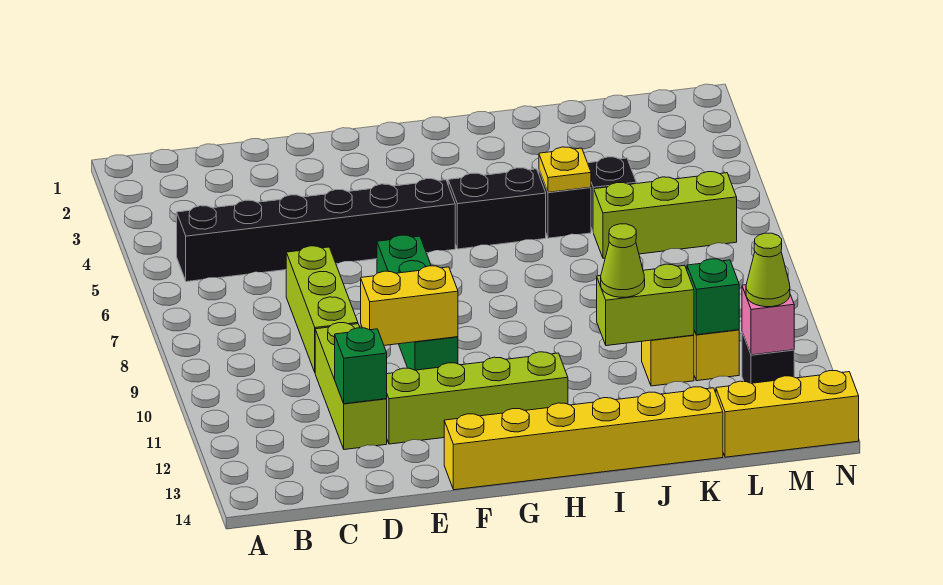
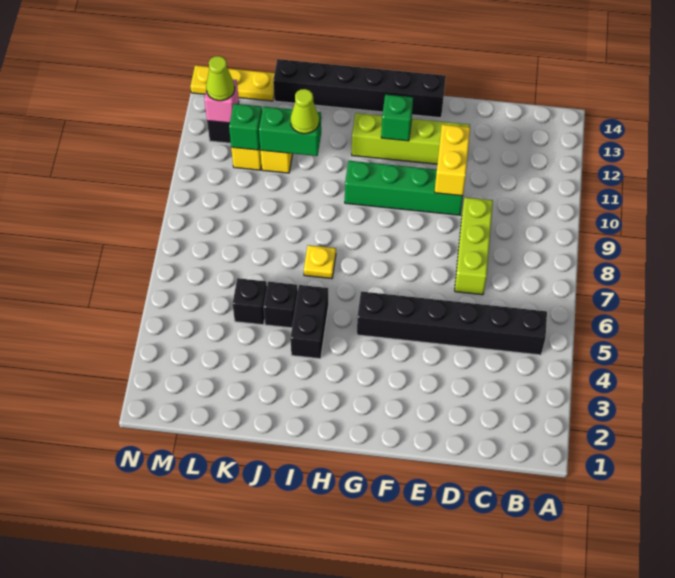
lime brick D10:D12 level 1 -> none
green brick D12 level 2 -> green brick G12 level 2
yellow brick E10:F10 level 2 -> yellow brick E10:E11 level 2
green brick F7:F10 level 1 -> green brick E10:H10 level 1
yellow brick F14:K14 level 1 -> black brick F14:K14 level 1
black brick H5:I5 level 1 -> black brick I4:I5 level 1
yellow plate J5 level 2 -> yellow plate I7 level 1
lime brick J11:K11 level 2 -> green brick J11:K11 level 2
lime brick K6:M6 level 1 -> none
yellow brick L14:N14 level 1 -> yellow plate L14:N14 level 1

